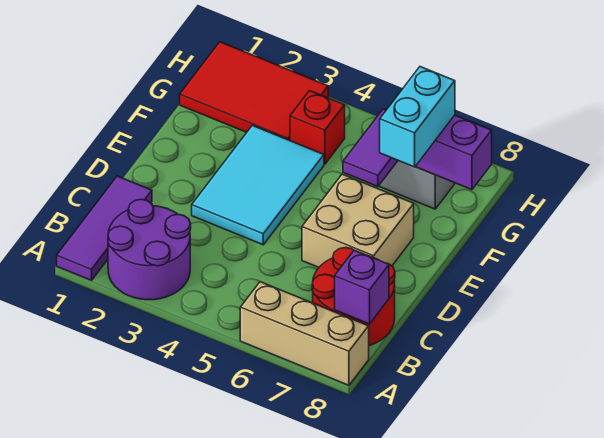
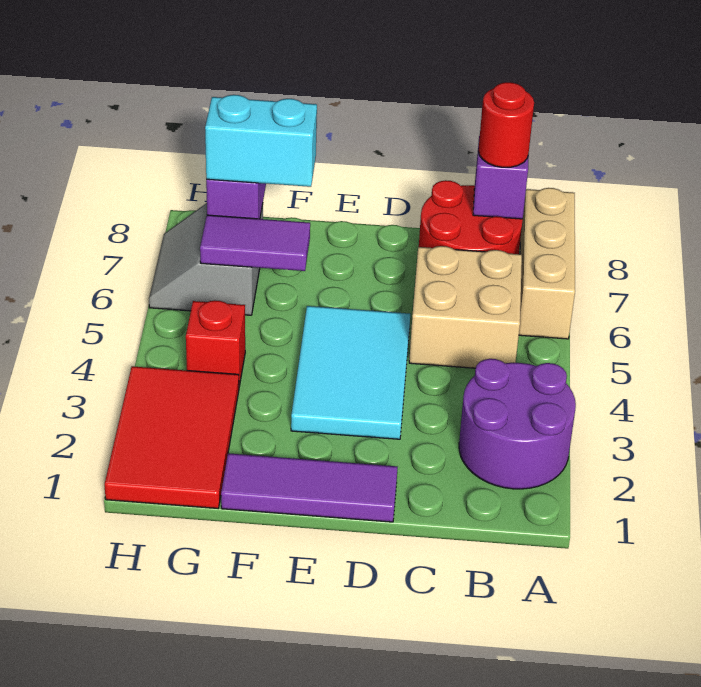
purple tile A1:C1 level 1 -> purple tile D1:F1 level 1
none -> red round brick B8 level 3
cyan tile D3:F4 level 1 -> cyan tile D3:E5 level 1
tan brick D6:E7 level 1 -> tan brick B5:C6 level 1

